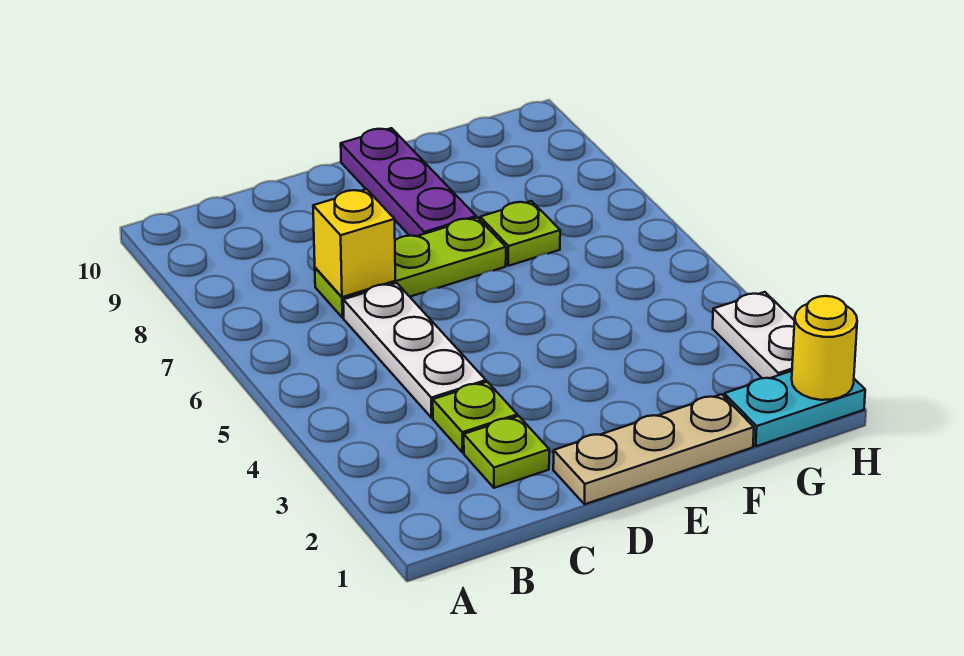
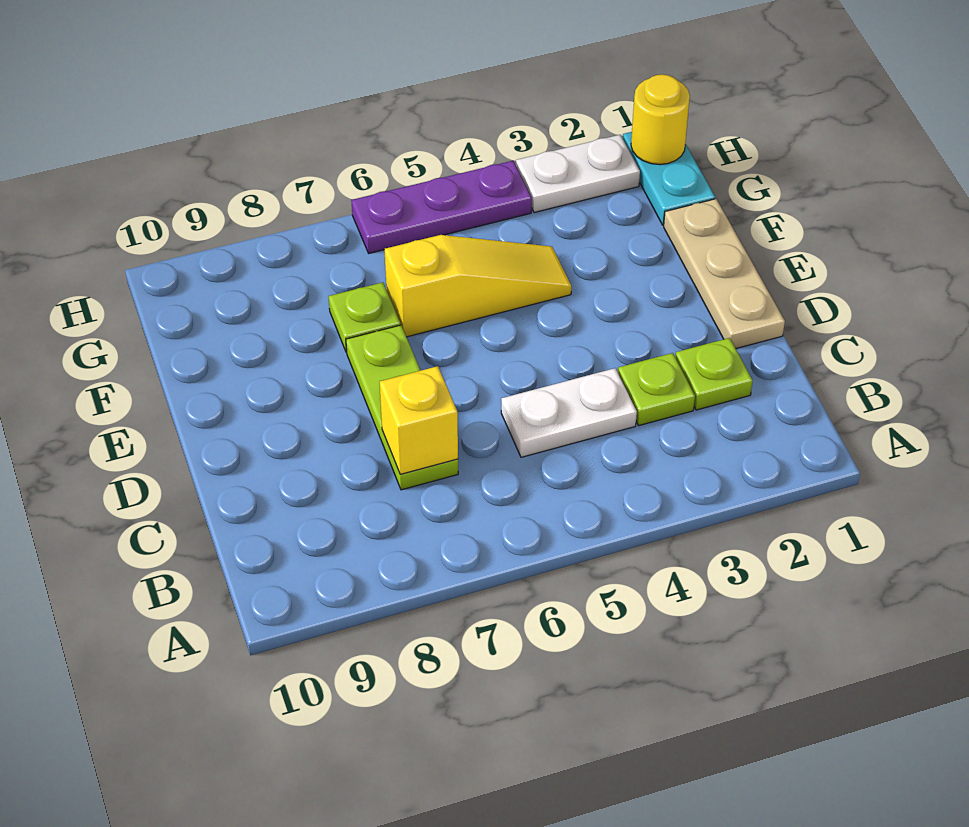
white plate C4:C6 level 1 -> white plate C4:C5 level 1
purple plate E8:E10 level 1 -> purple plate H4:H6 level 1
none -> yellow slope F4:F6 level 1 top 6

